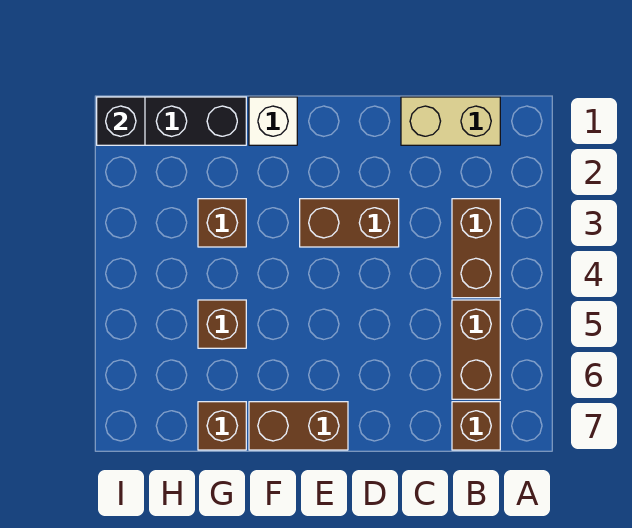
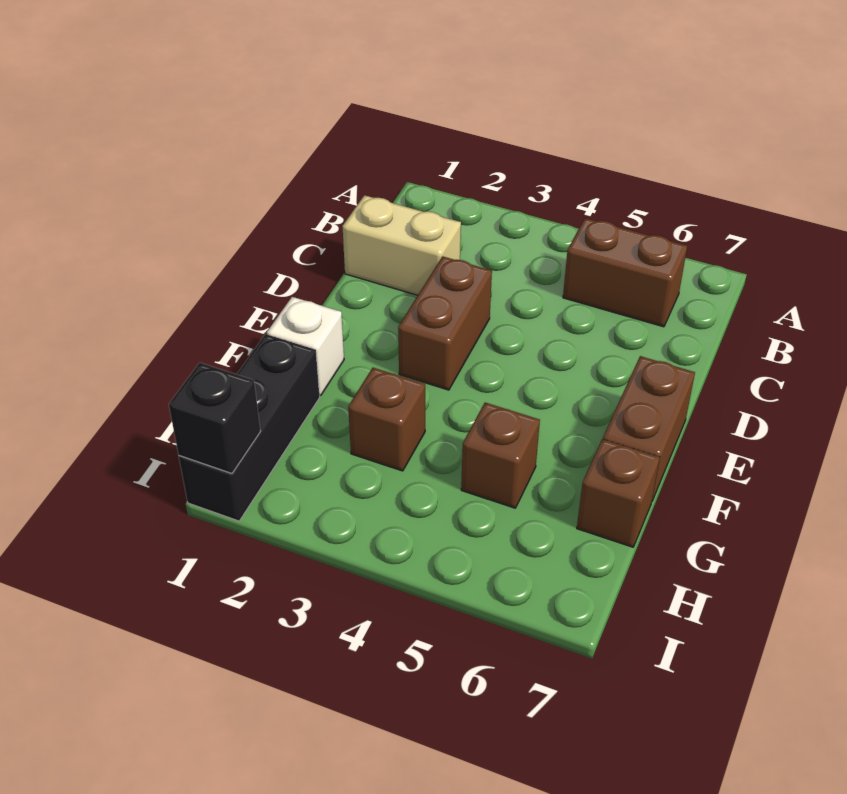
tan brick B1:C1 level 1 -> tan brick C1:C2 level 1
brown brick B3:B4 level 1 -> none
brown brick B7 level 1 -> none

